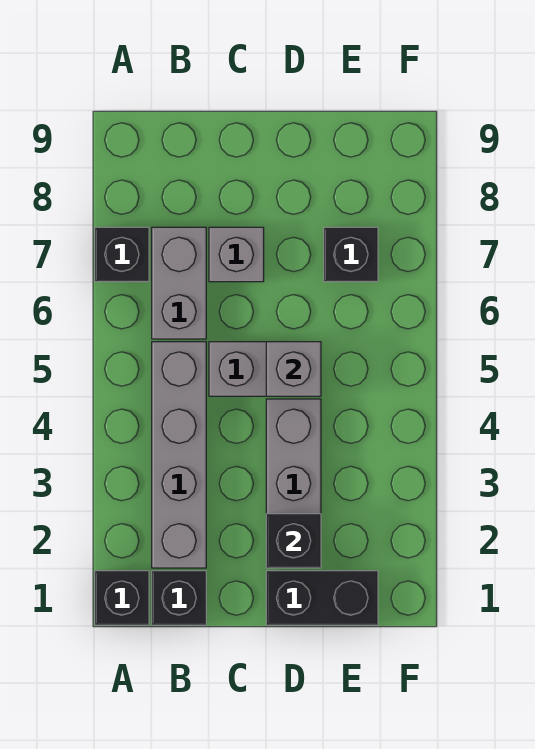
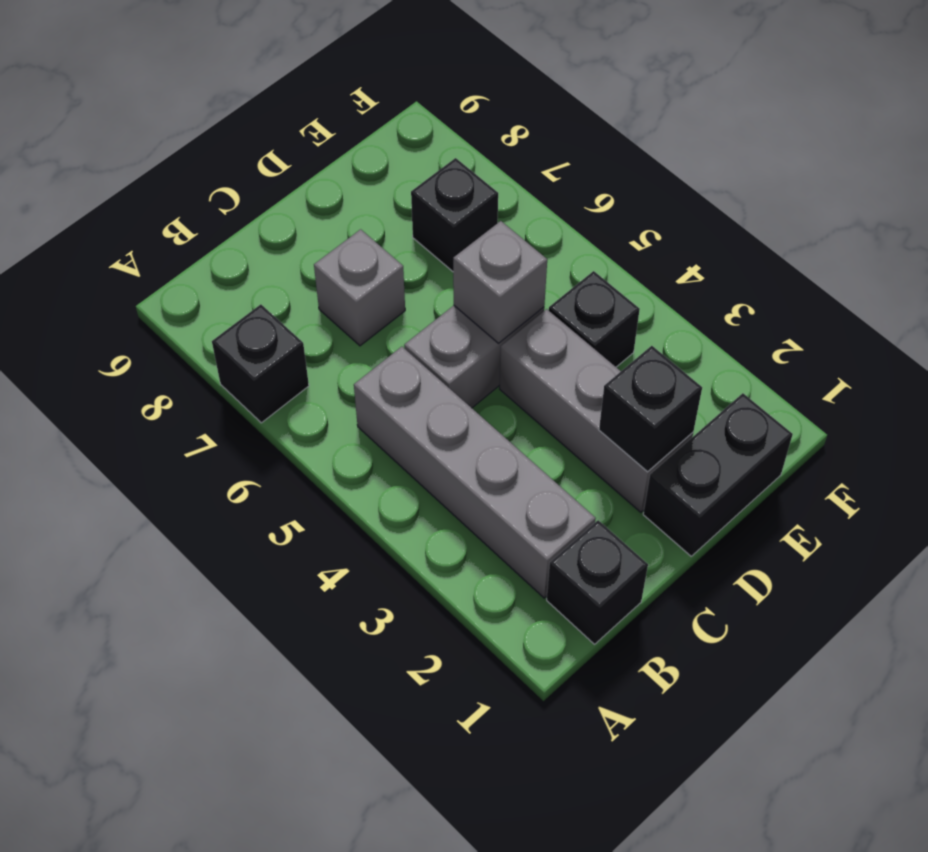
black brick A1 level 1 -> black brick E4 level 1
grey brick B6:B7 level 1 -> none

